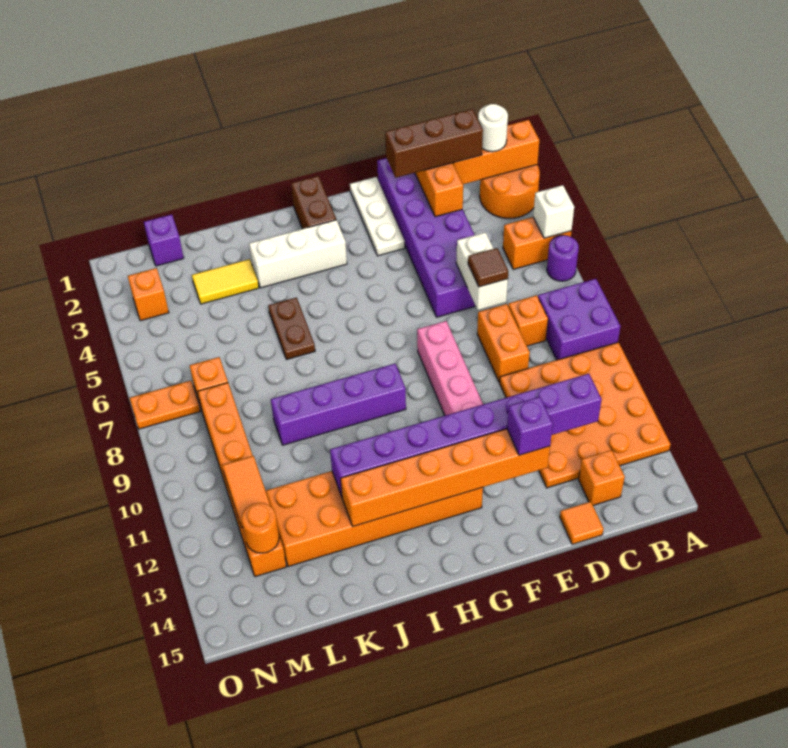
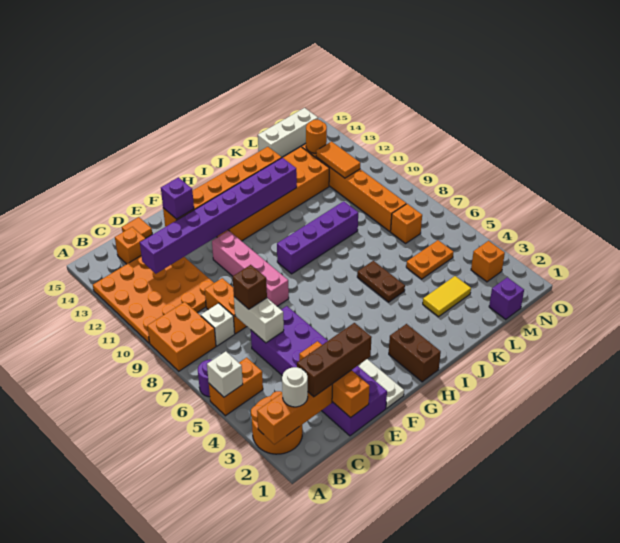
purple brick A8:B9 level 1 -> orange brick A8:B9 level 1
orange brick C8 level 1 -> white brick C8 level 1
brown tile D7 level 3 -> brown brick D7 level 3
white brick H3:J3 level 1 -> white brick L15:N15 level 1
orange plate N7:O7 level 1 -> orange plate L5:M5 level 1

